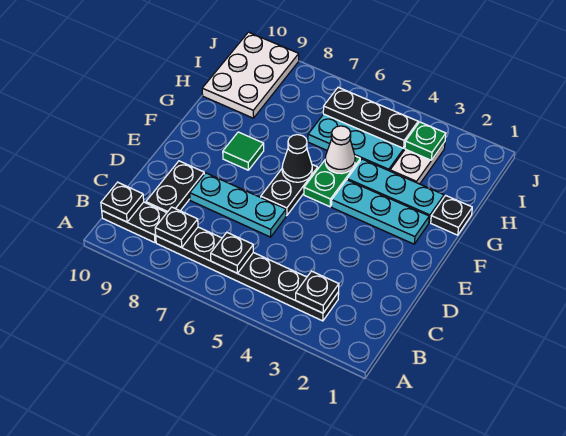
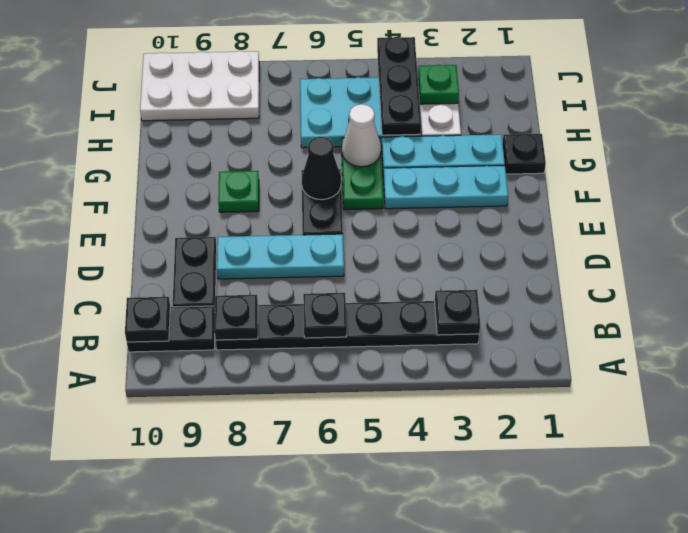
green tile F8 level 1 -> green plate F8 level 1
white plate H9:J10 level 1 -> white plate I8:J10 level 1
black plate I4:I6 level 2 -> black plate H4:J4 level 2

